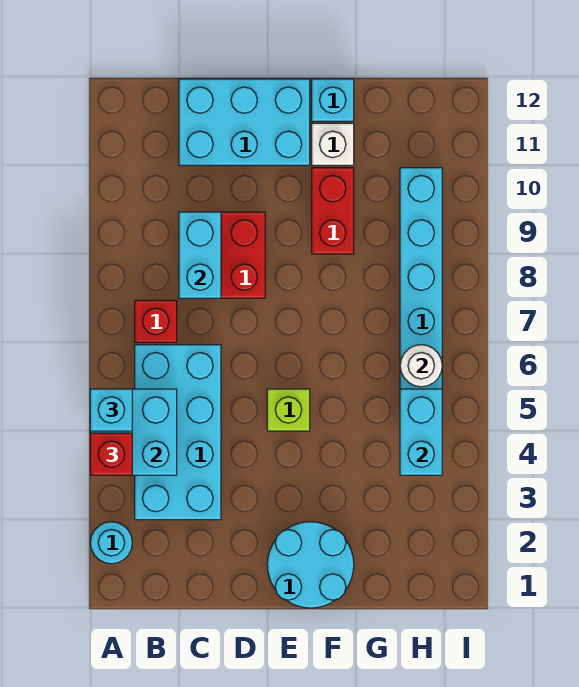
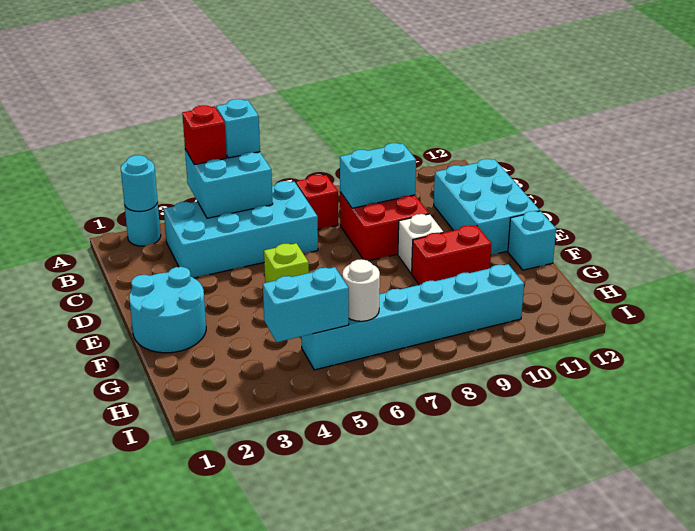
none -> cyan round brick A2 level 2
white brick F11 level 1 -> white brick E9 level 1

